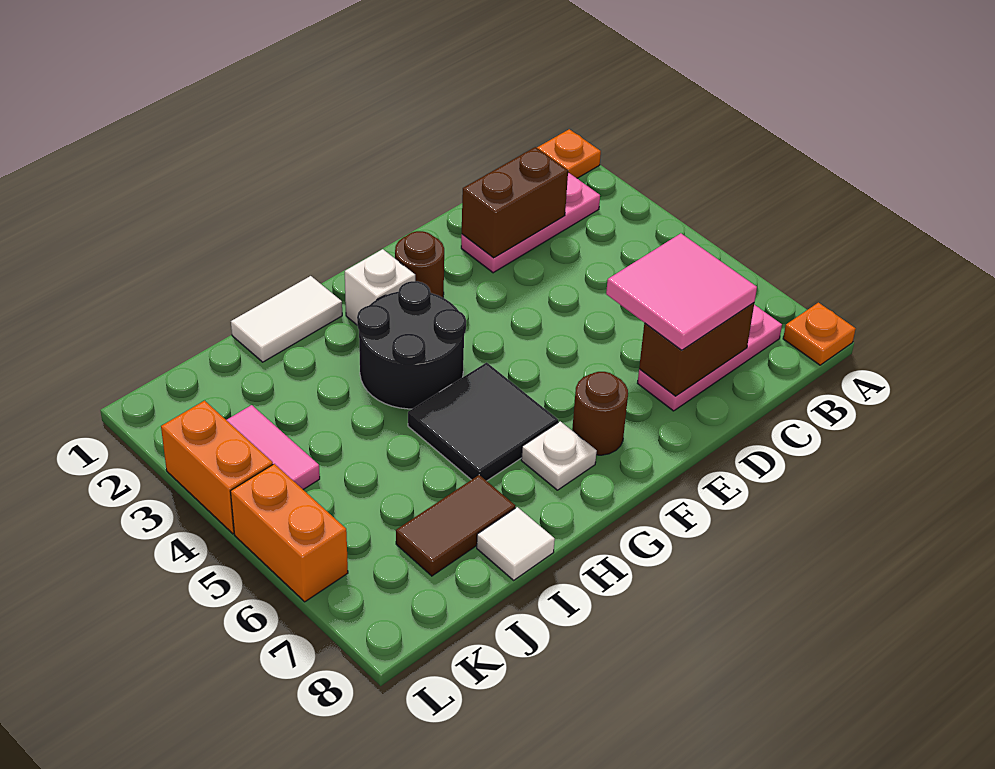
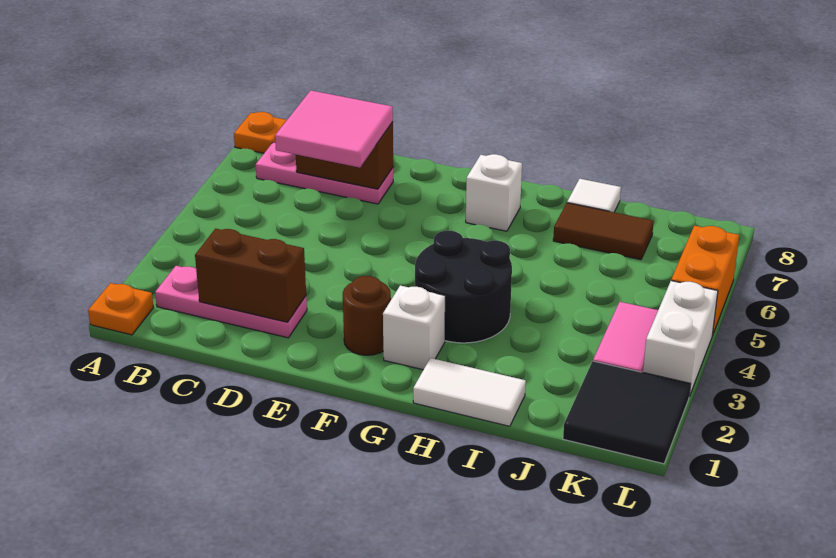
brown round brick F7 level 1 -> none
black tile G5:H6 level 1 -> black tile K1:L2 level 1
white plate G7 level 1 -> white brick G7 level 1
orange brick L3:L4 level 1 -> white brick L3:L4 level 1

